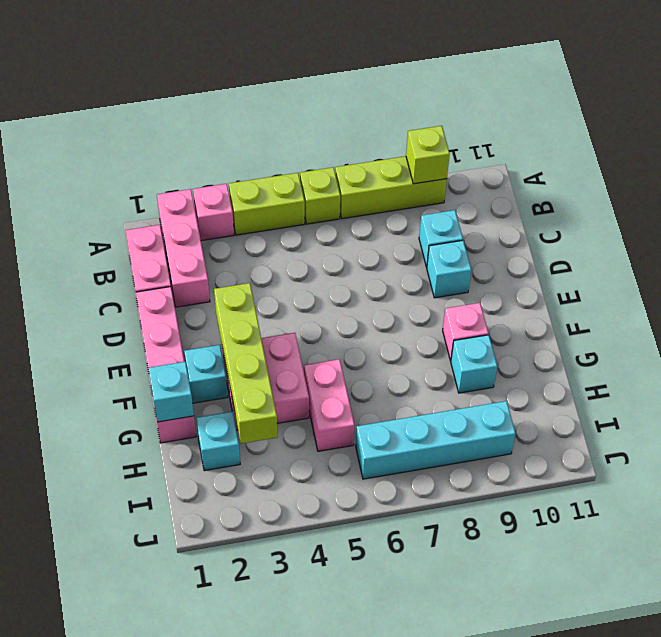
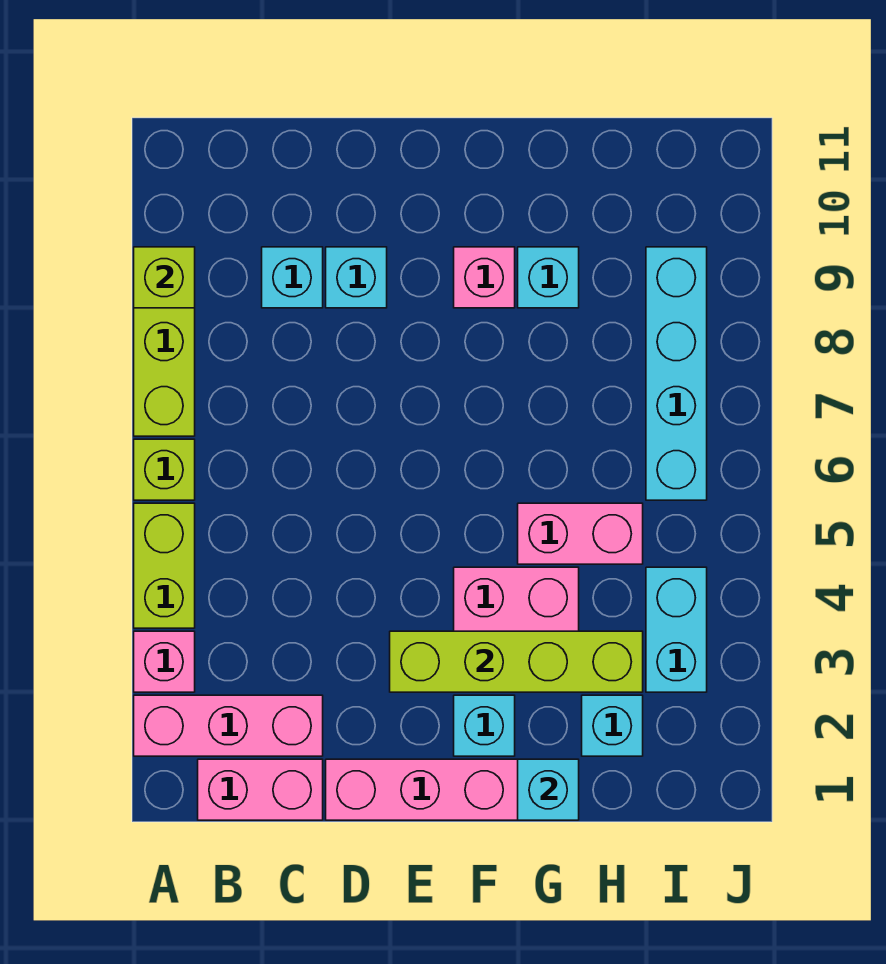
none -> cyan brick I3:I4 level 1

